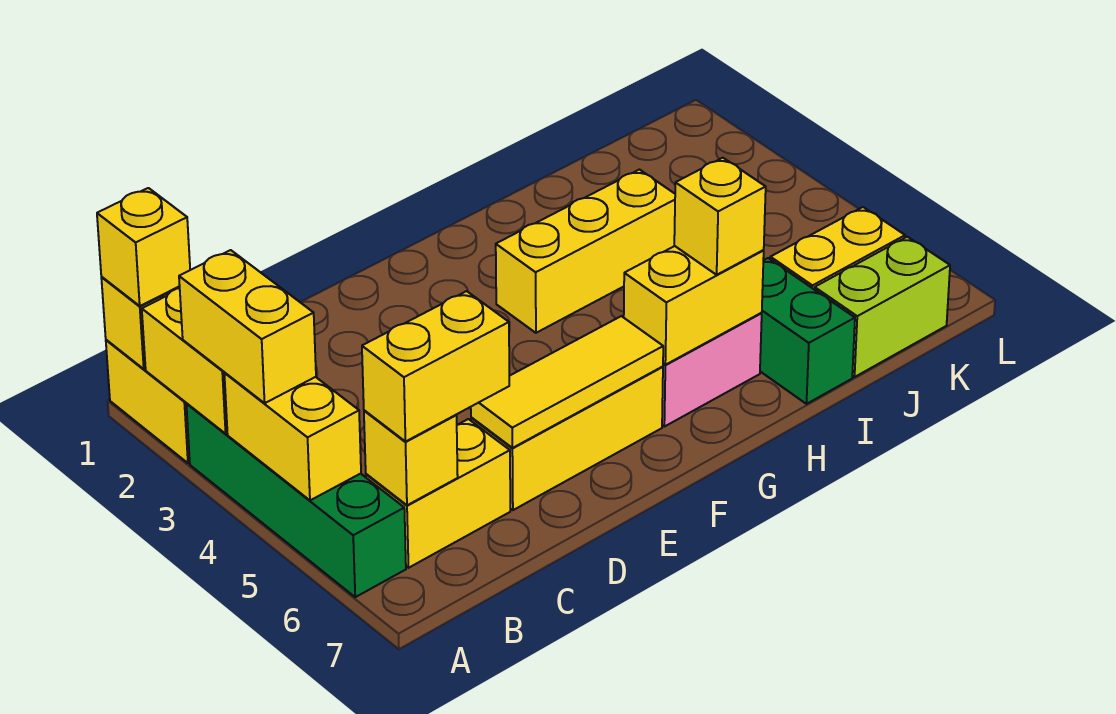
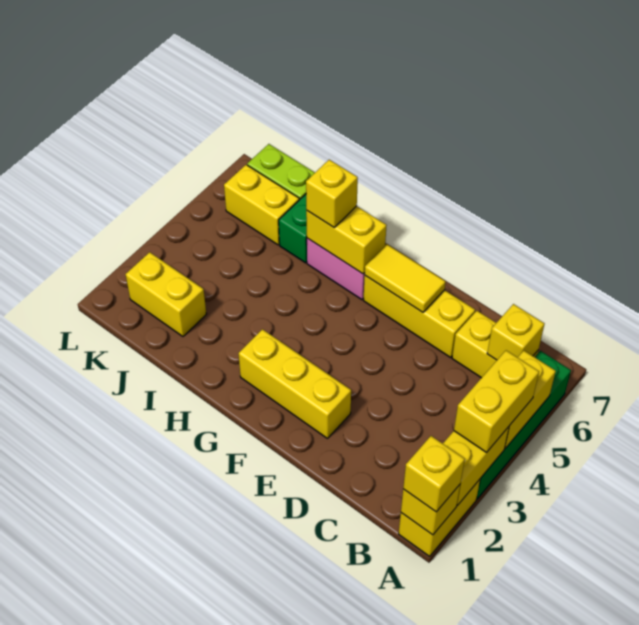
yellow brick B6:C6 level 3 -> yellow brick J2:K2 level 1
yellow tile D6:F6 level 2 -> yellow tile E6:F6 level 2
yellow brick G3:I3 level 1 -> yellow brick E2:G2 level 1

